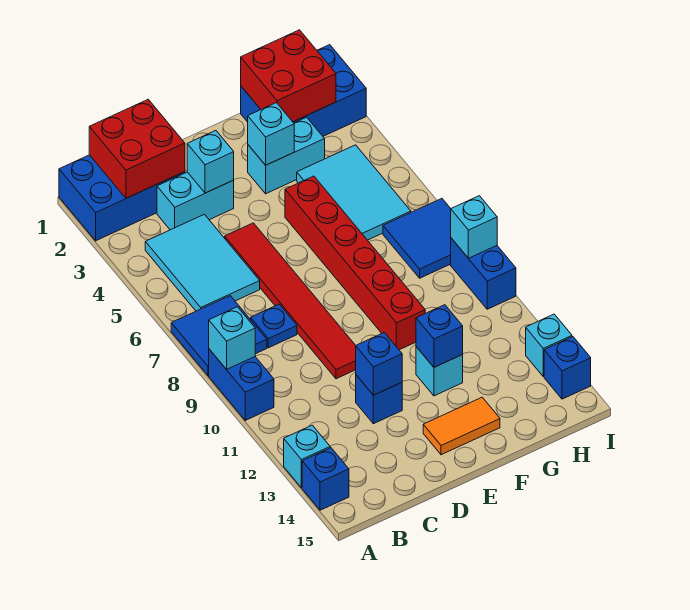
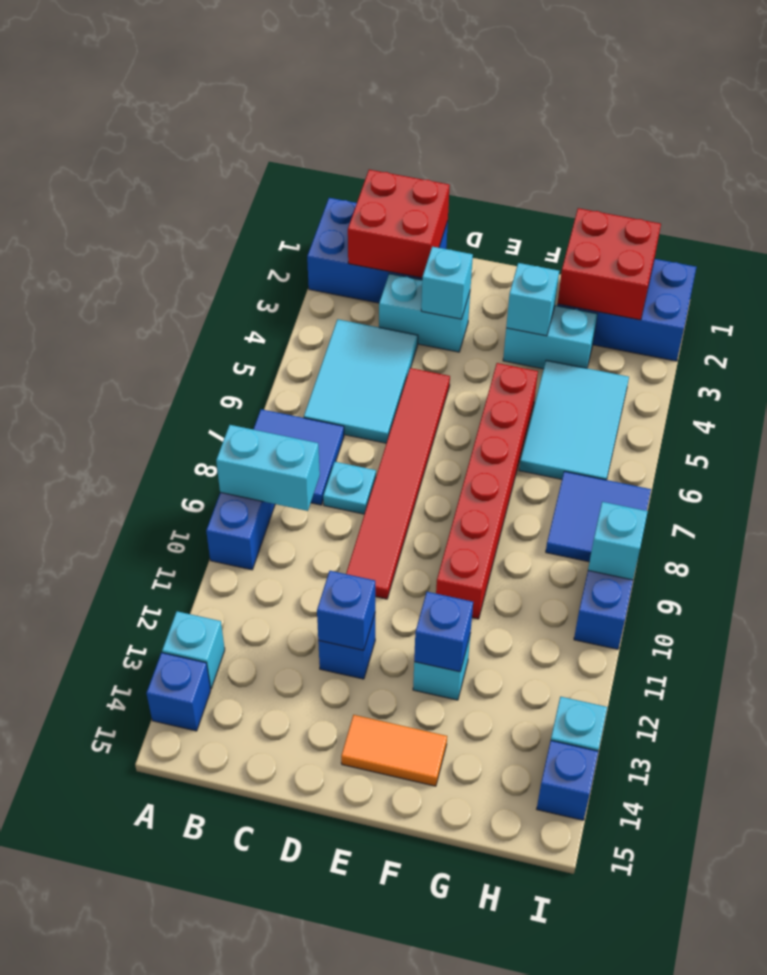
cyan brick A9 level 2 -> cyan brick A9:B9 level 2
blue plate C8 level 1 -> cyan plate C8 level 1

